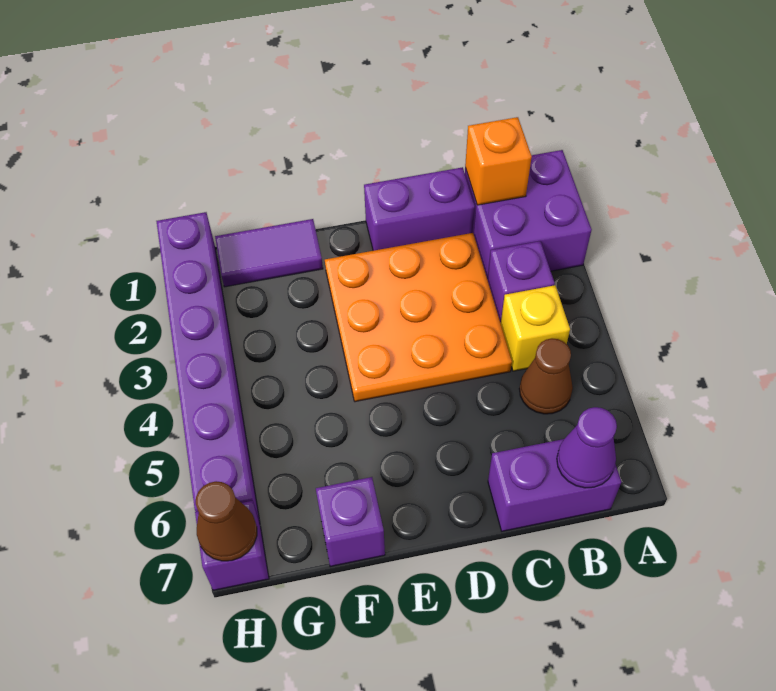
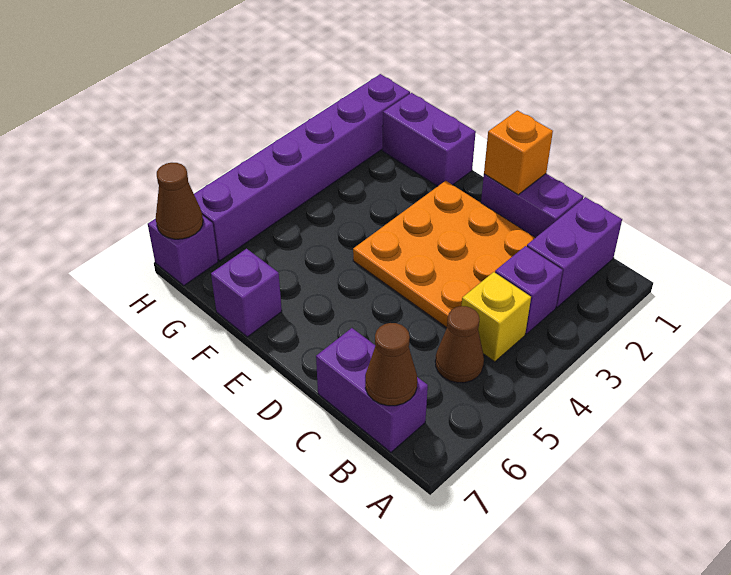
purple brick A1:B2 level 1 -> purple brick B1:B2 level 1
orange brick B1 level 2 -> orange brick D1 level 2
purple cone B7 level 2 -> brown cone B7 level 2
purple tile F1:G1 level 1 -> purple brick F1:G1 level 1

